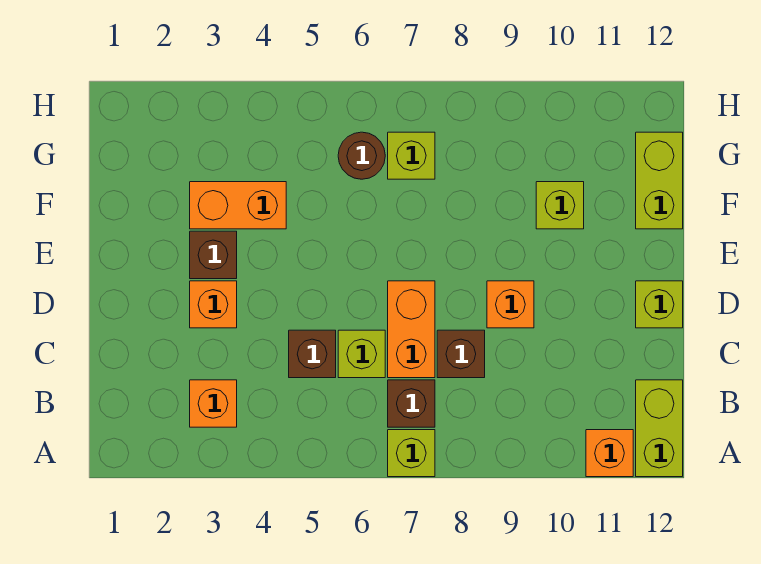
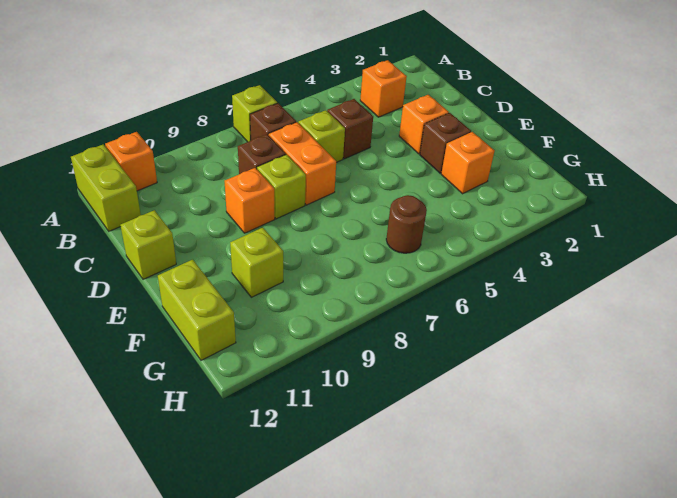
orange brick F3:F4 level 1 -> orange brick F3 level 1
lime brick G7 level 1 -> lime brick D8 level 1

